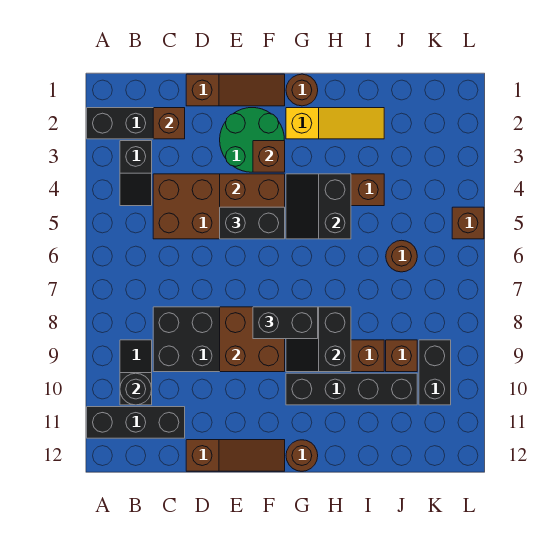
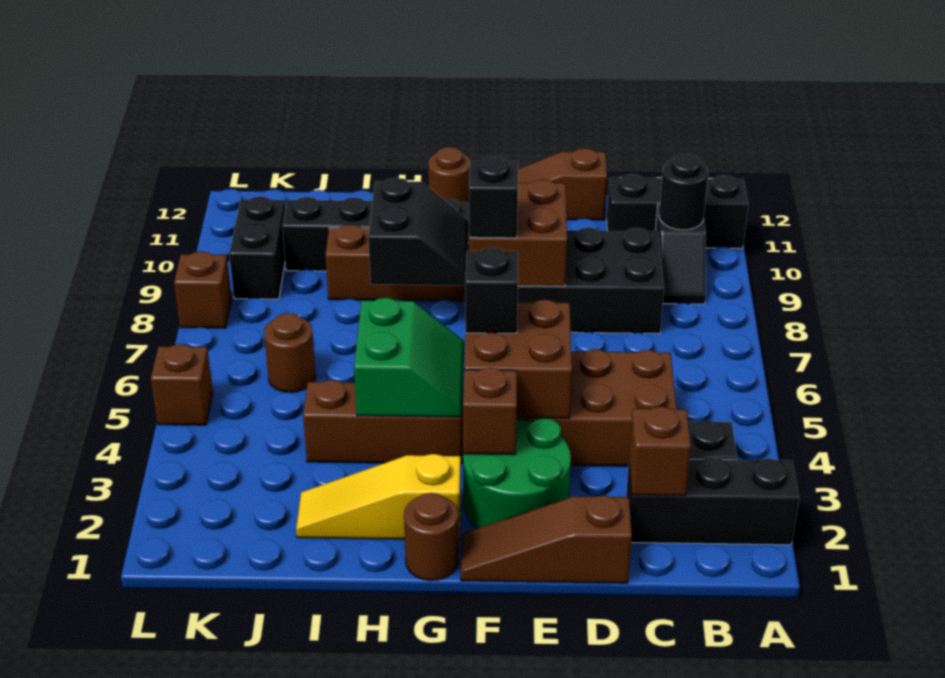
black brick E5:F5 level 3 -> black brick F5 level 3
black brick F8:G8 level 3 -> black brick F8 level 3
black slope G4:H5 level 2 top H -> green slope G4:H5 level 2 top H
brown brick J9 level 1 -> brown brick L8 level 1

